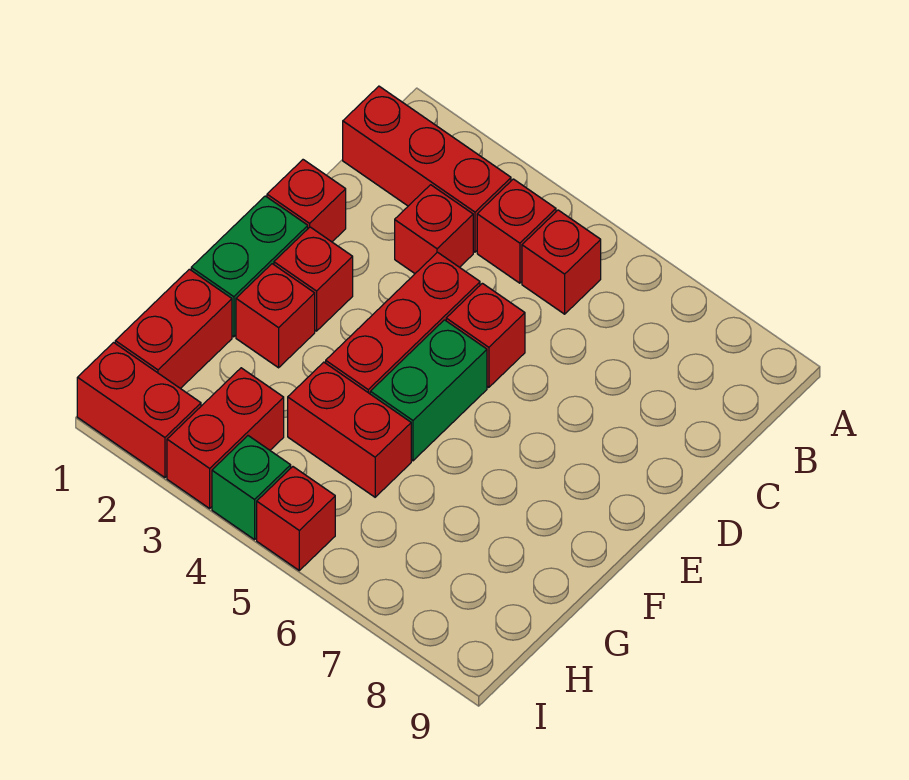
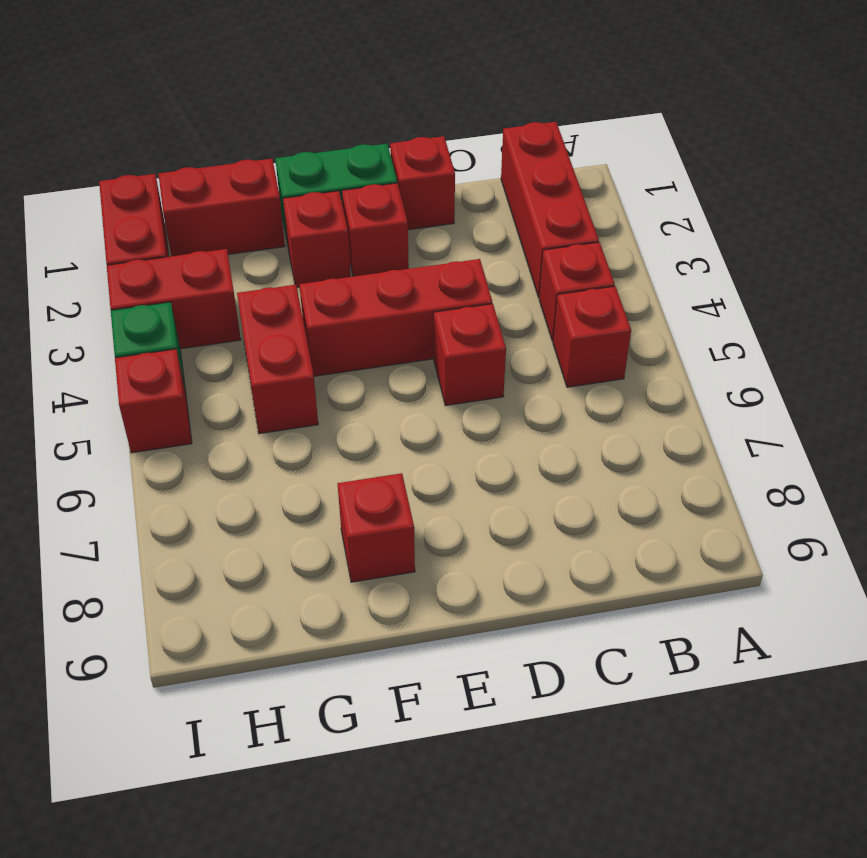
red brick C3 level 1 -> red brick F8 level 1
green brick E5:F5 level 1 -> none

